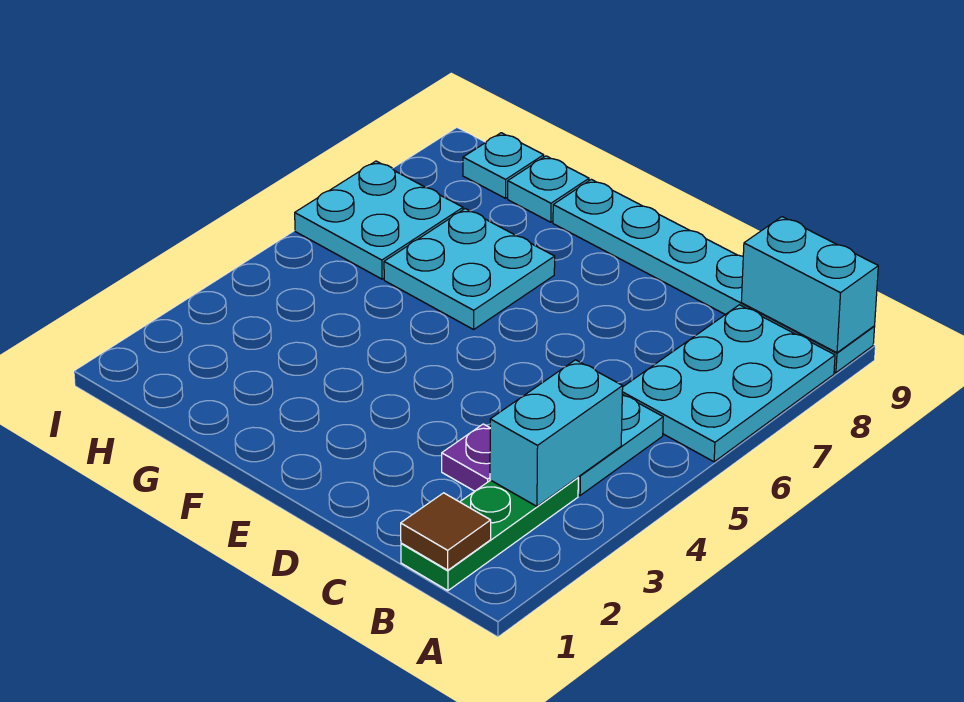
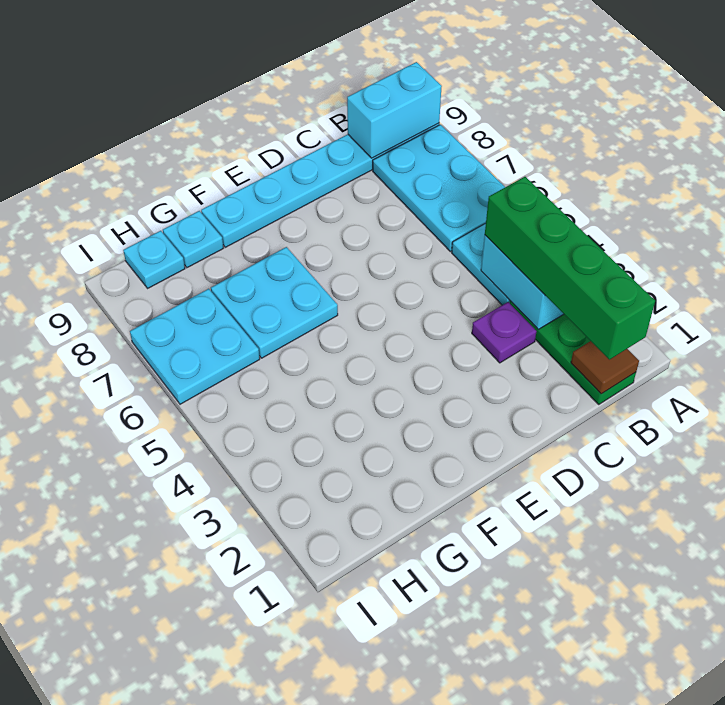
none -> green brick B1:B4 level 3

